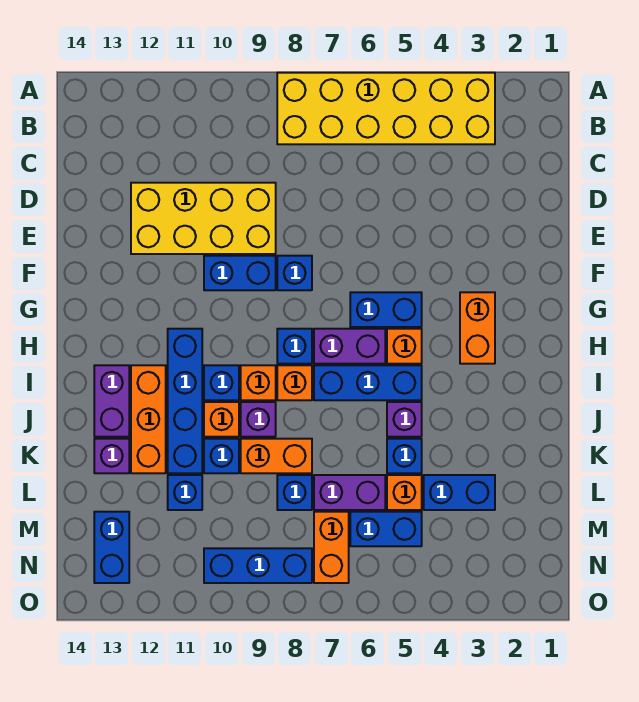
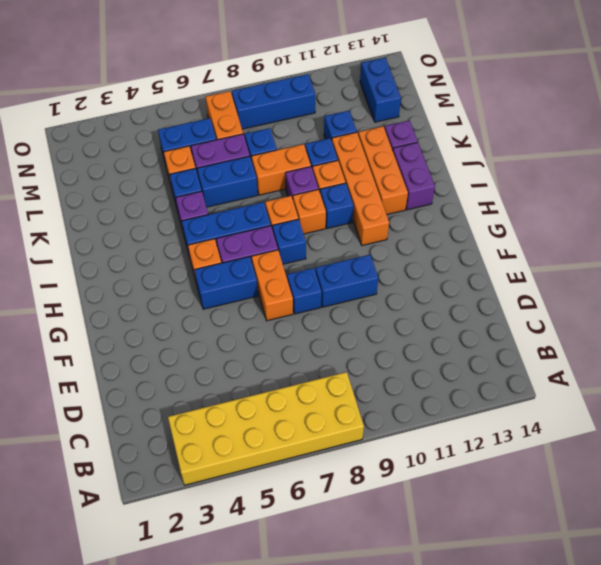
yellow brick D9:E12 level 1 -> none
orange brick G3:H3 level 1 -> orange brick F7:G7 level 1
blue brick H11:K11 level 1 -> orange brick H11:K11 level 1
blue brick L3:L4 level 1 -> blue brick K6:K7 level 1

